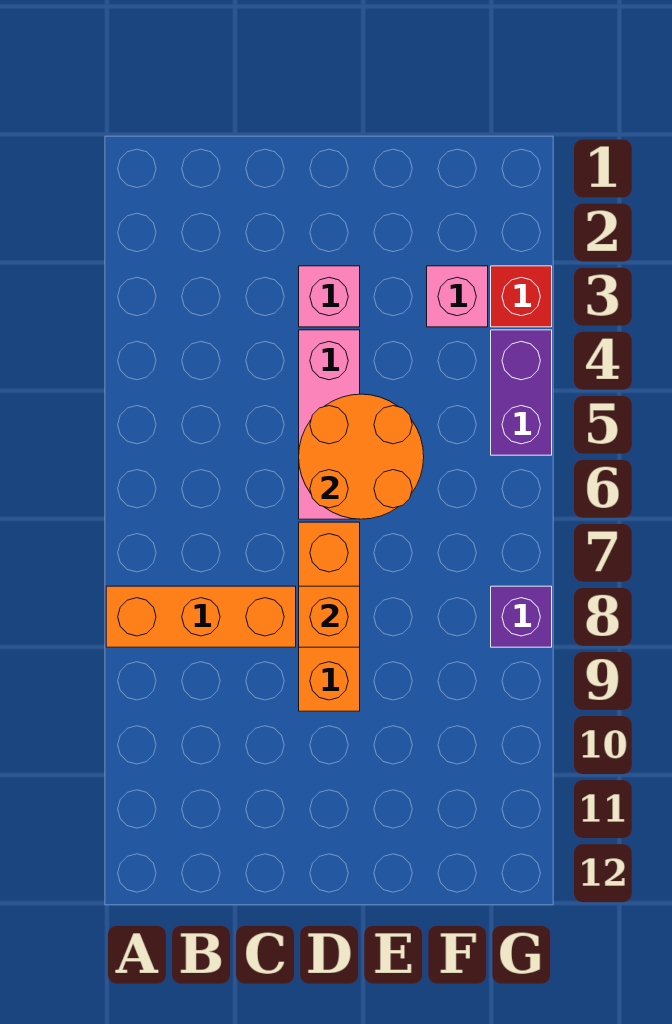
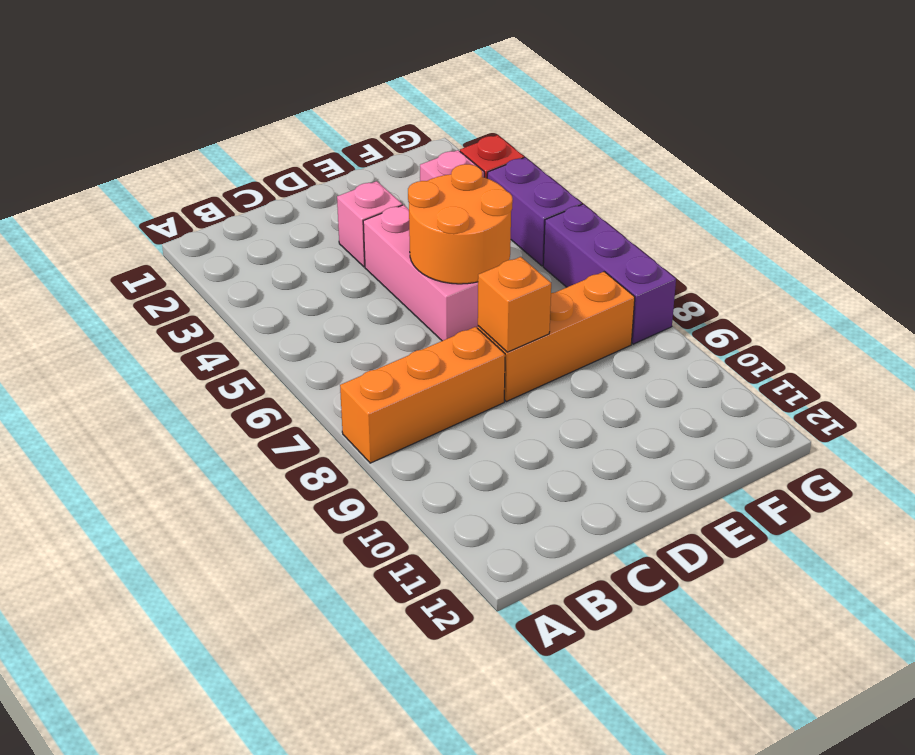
orange brick D7:D9 level 1 -> orange brick D8:F8 level 1
purple brick G8 level 1 -> purple brick G6:G8 level 1

